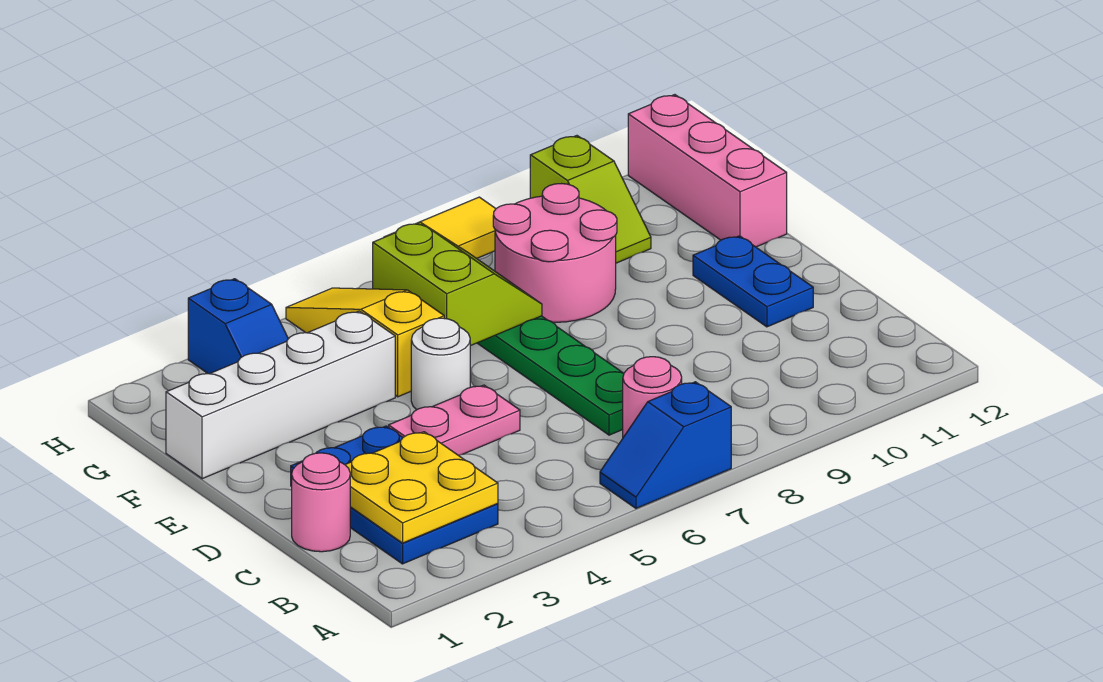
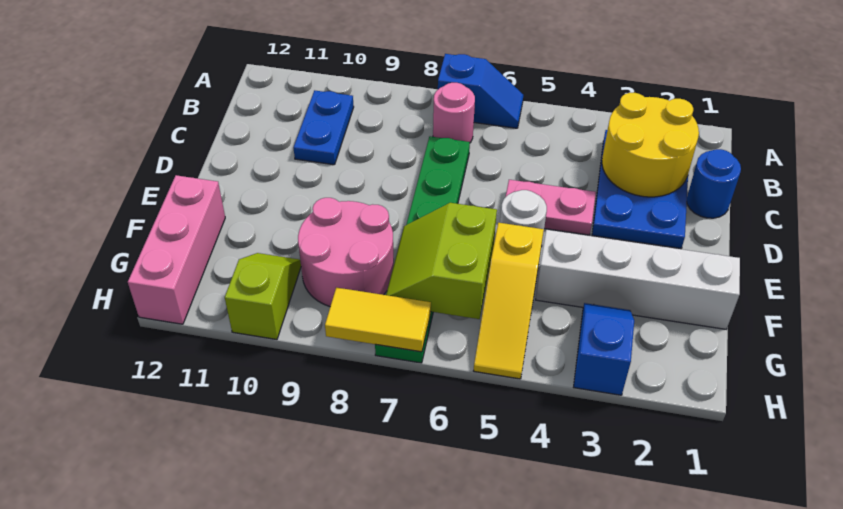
yellow plate B2:C3 level 2 -> yellow round brick B2:C3 level 2
pink round brick C1 level 1 -> blue round brick C1 level 1
blue plate D11:E11 level 1 -> blue plate B10:C10 level 1

